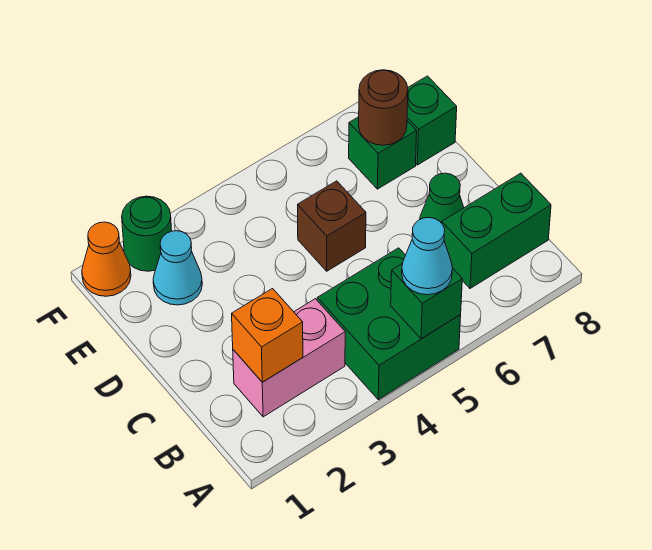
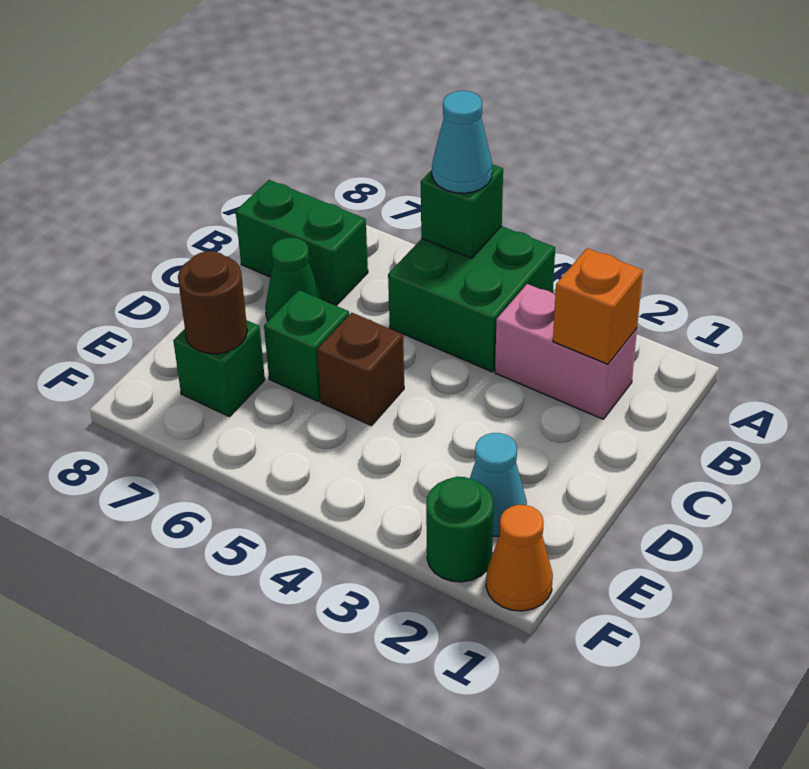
green brick E8 level 1 -> green brick D6 level 1

